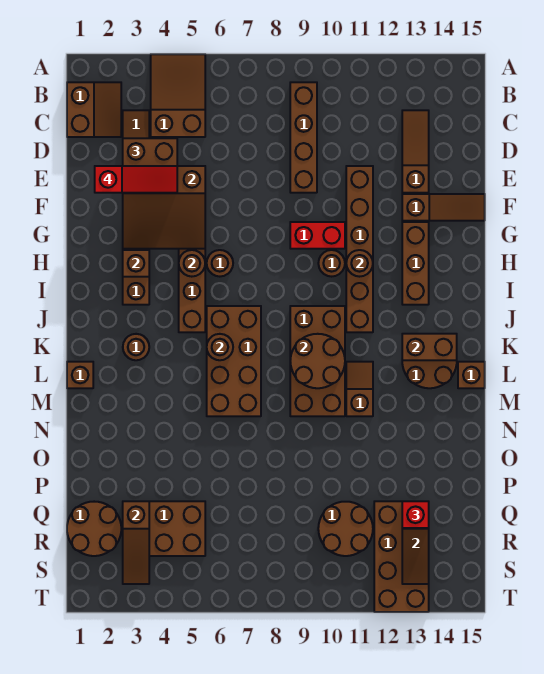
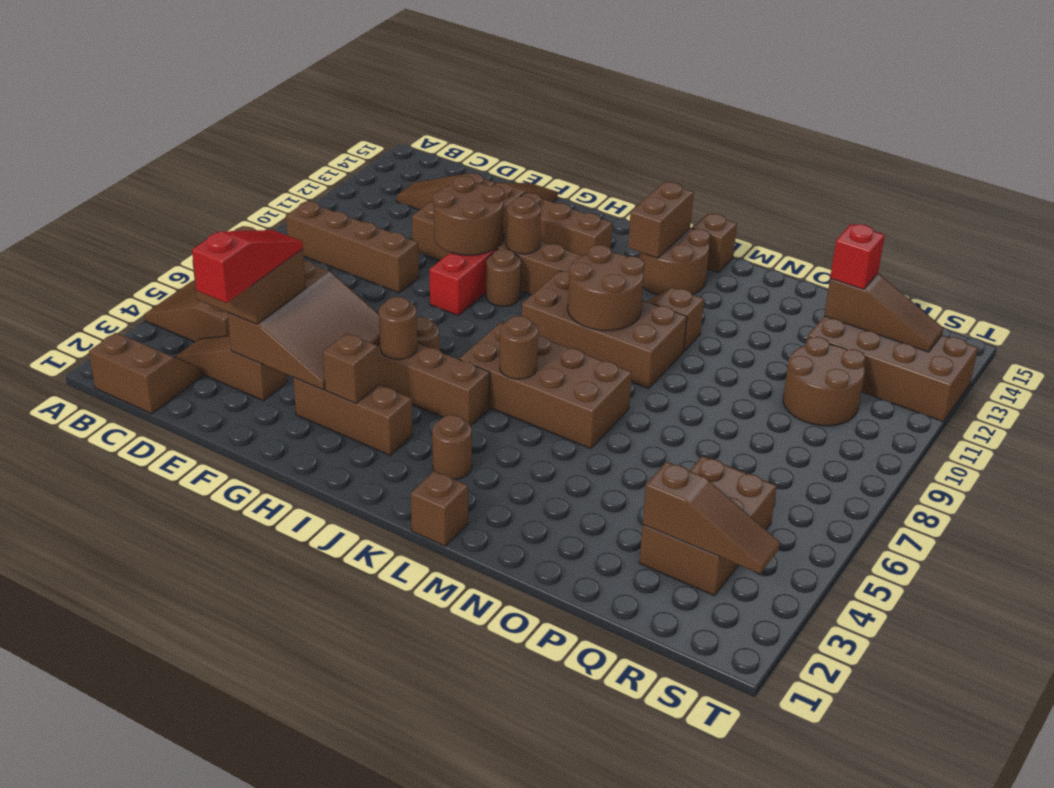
brown round brick Q1:R2 level 1 -> brown round brick F10:G11 level 2

